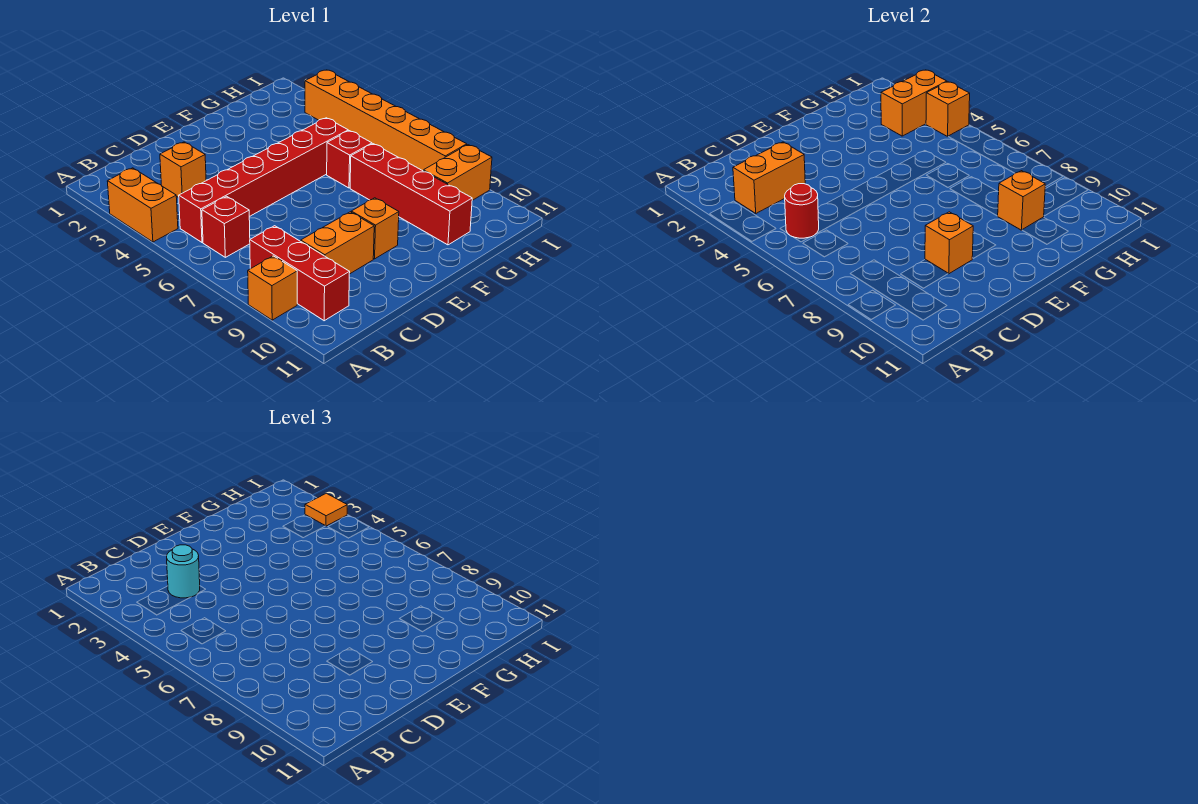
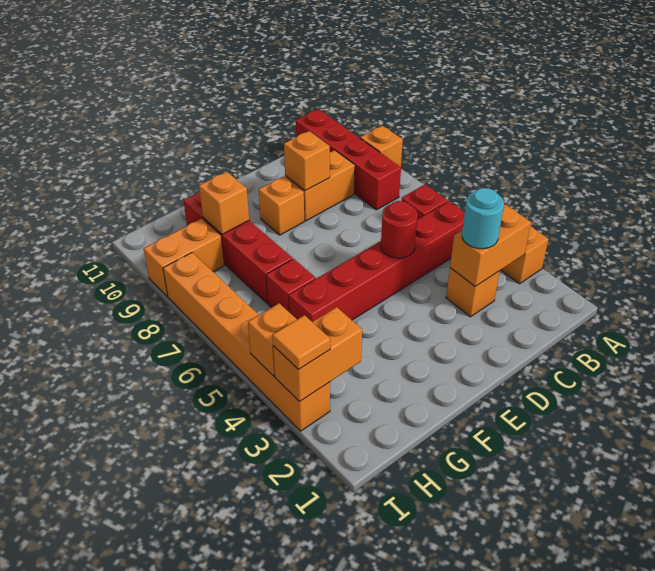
red round brick B5 level 2 -> red round brick D5 level 2
red brick B8:B10 level 1 -> red brick B8:B11 level 1

